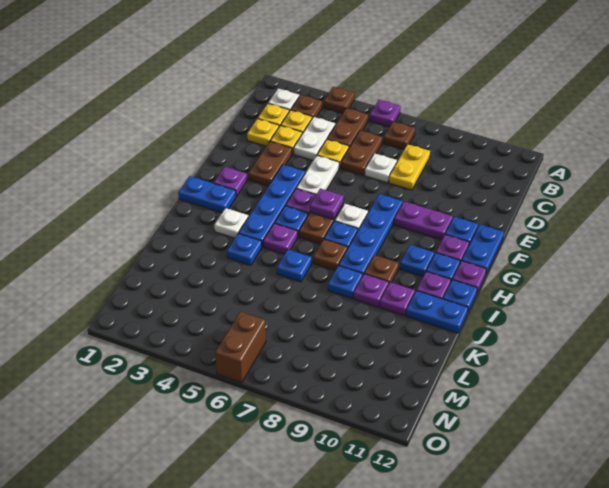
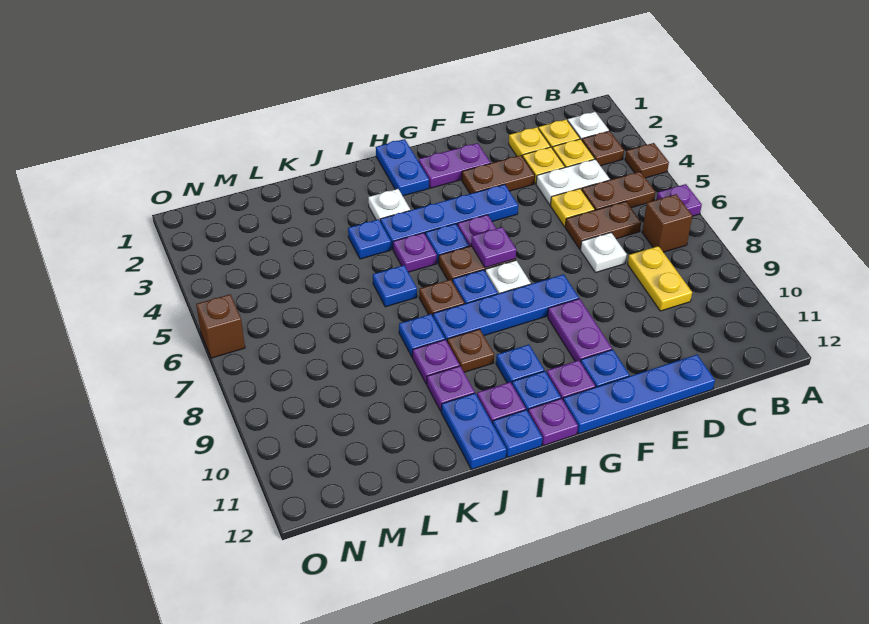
brown plate B7 level 1 -> brown brick B7 level 1
yellow plate C8:D8 level 1 -> yellow plate C8:C9 level 1
white plate E5:F5 level 1 -> none
blue plate F12:G12 level 1 -> blue plate D12:G12 level 1
purple plate G2 level 1 -> purple plate F2:G2 level 1
brown brick N6:O6 level 1 -> brown brick O6 level 1

